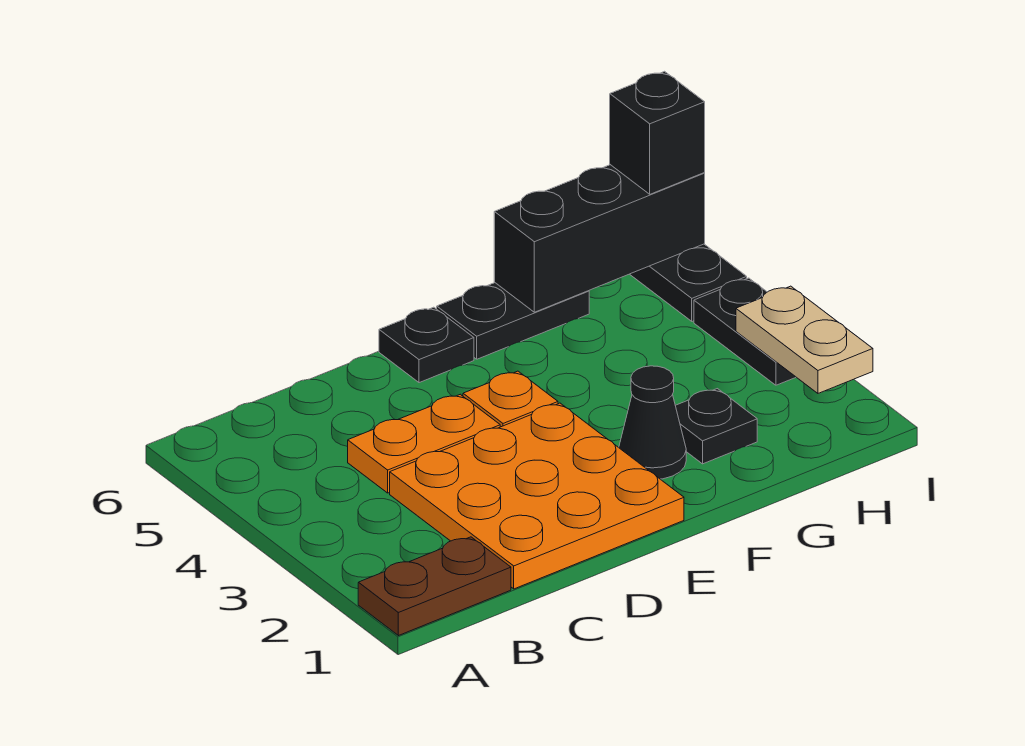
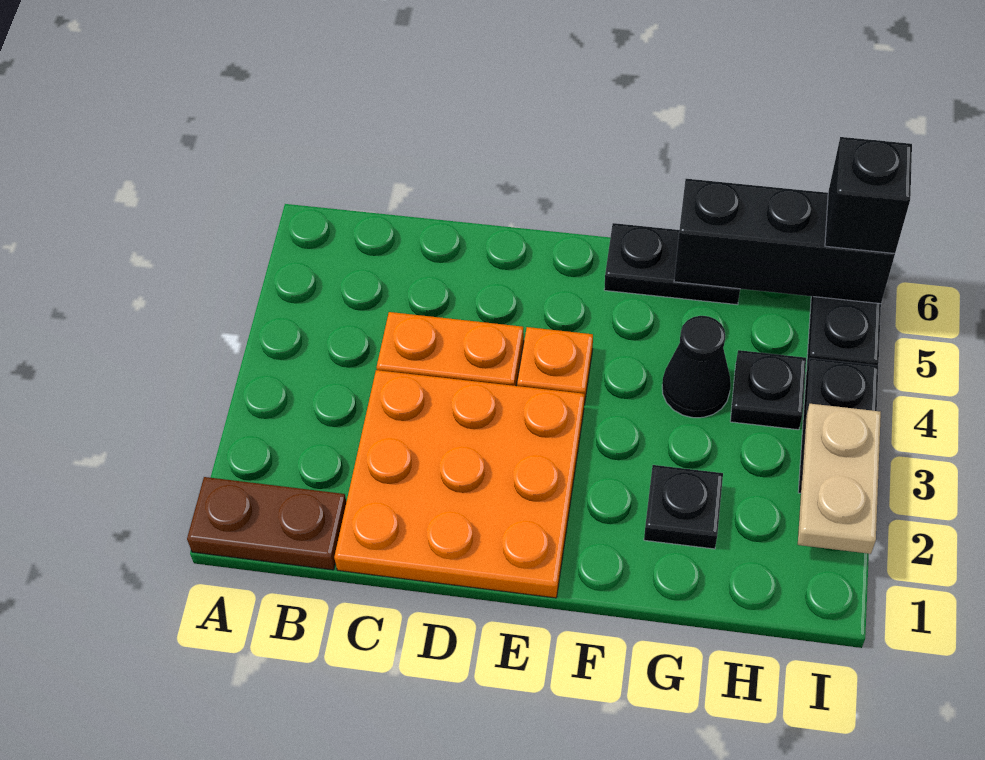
black plate E6 level 1 -> black plate H4 level 1
black cone F2 level 1 -> black cone G4 level 1

